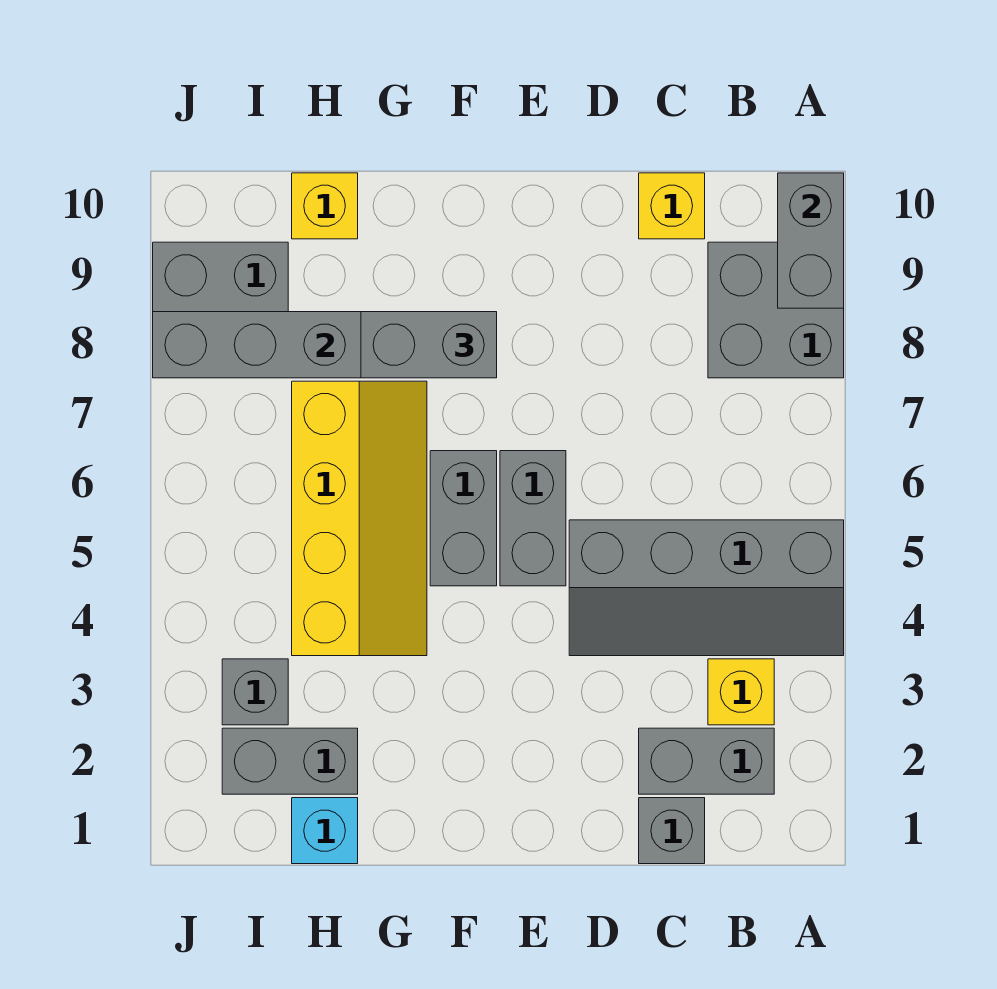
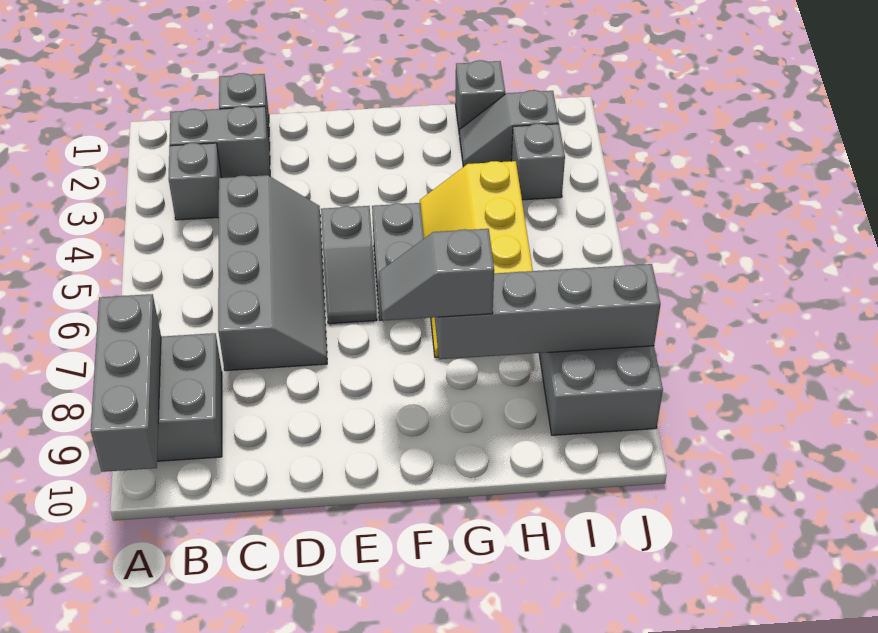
grey slope A4:D5 level 1 top 5 -> grey slope C4:D7 level 1 top C
grey brick A9:A10 level 2 -> grey brick A8:A10 level 2
yellow brick B3 level 1 -> grey brick B3 level 1
yellow brick C10 level 1 -> none
grey brick E5:E6 level 1 -> grey slope E5:E6 level 1 top 5
grey brick F8:G8 level 3 -> grey slope F8:G8 level 3 top G
cyan brick H1 level 1 -> grey brick H1 level 1
grey brick H2:I2 level 1 -> grey slope H2:I2 level 1 top I
yellow brick H10 level 1 -> none

